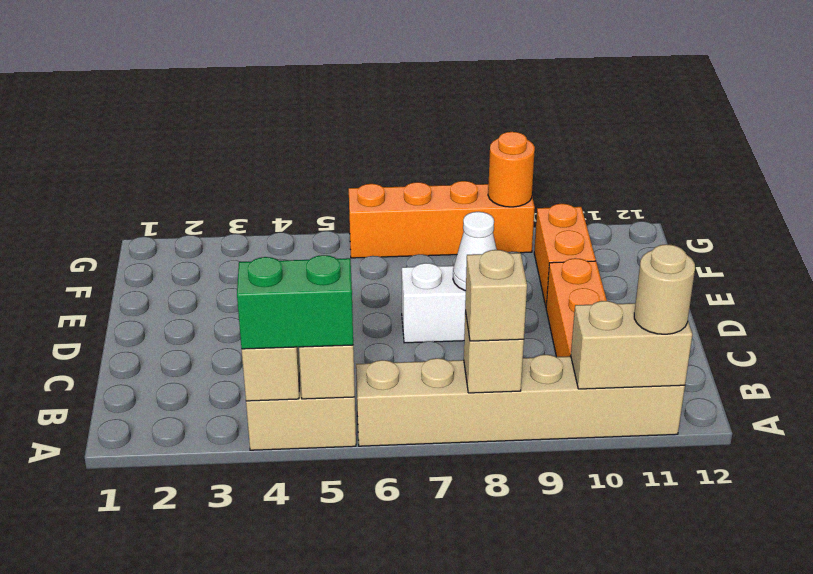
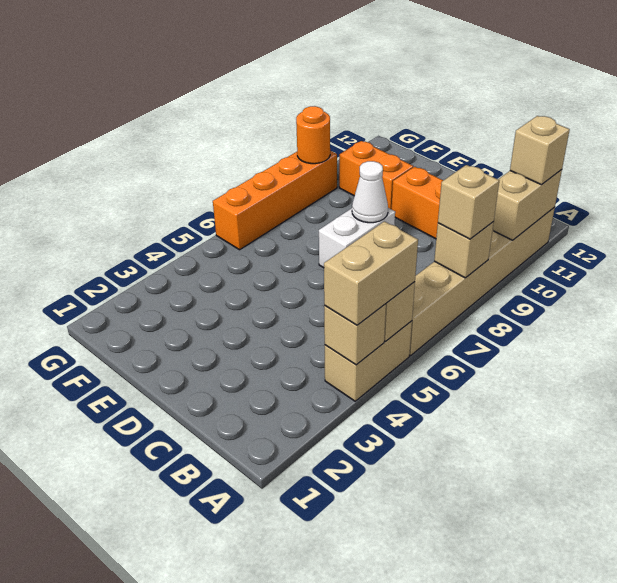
green brick A4:A5 level 3 -> tan brick A4:A5 level 3
tan round brick A11 level 3 -> tan brick A11 level 3

